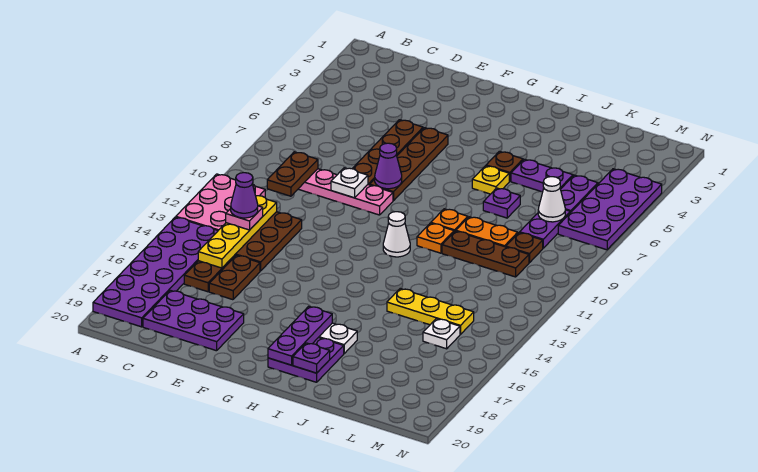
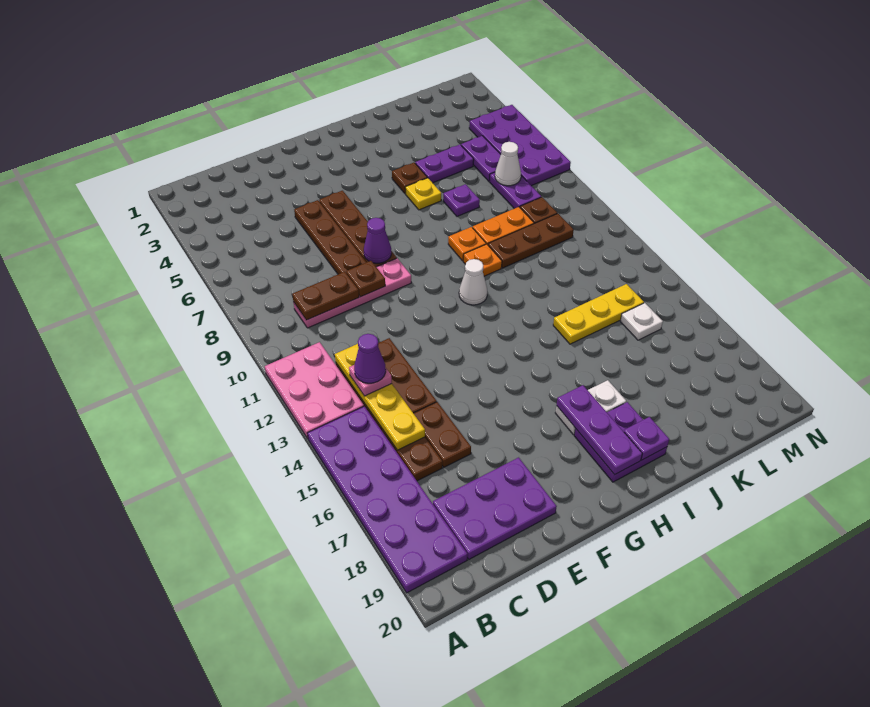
brown plate C9:C10 level 2 -> brown plate C9:D9 level 2
white plate E9 level 2 -> brown plate E9 level 2

